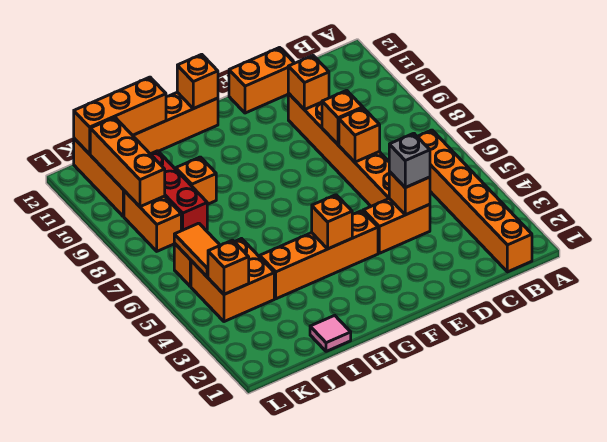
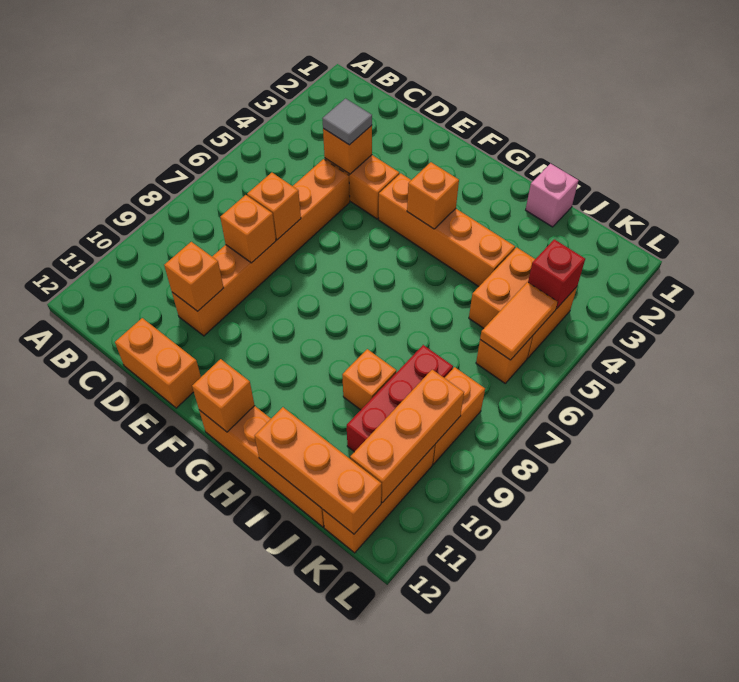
orange brick B1:B6 level 1 -> none
grey brick D4 level 3 -> grey tile D4 level 3
pink tile I1 level 1 -> pink brick I1 level 1
orange brick K4 level 2 -> red brick K4 level 2

